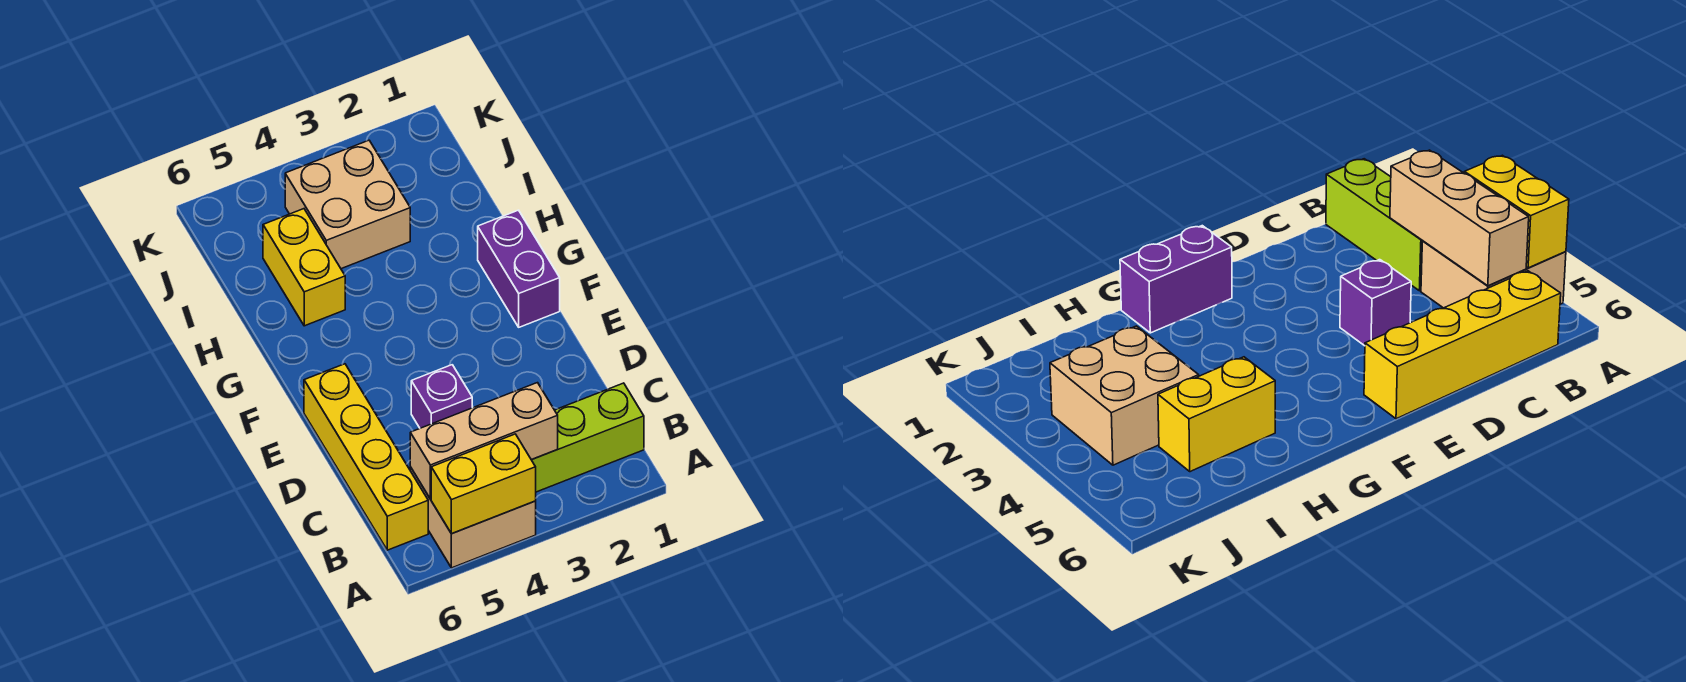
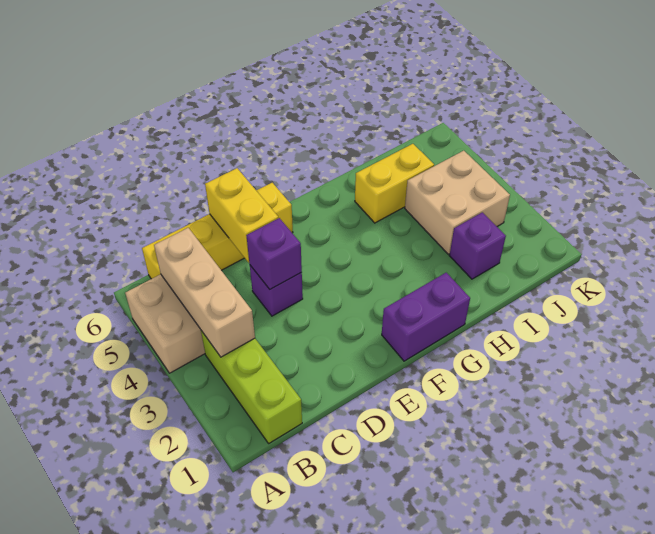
yellow brick A4:A5 level 2 -> yellow brick D5:D6 level 2
none -> purple brick D4 level 2
none -> purple brick I2 level 1

